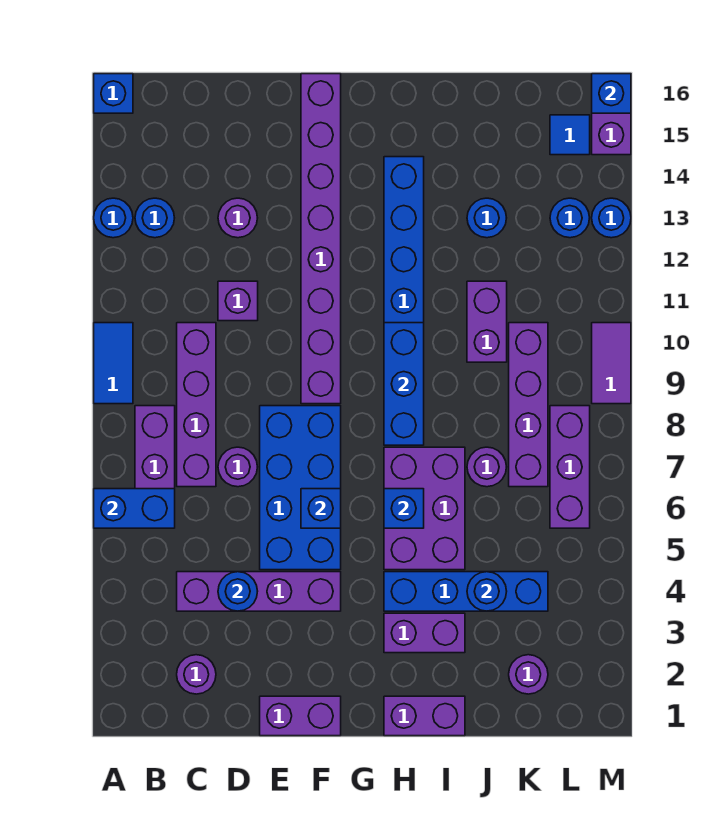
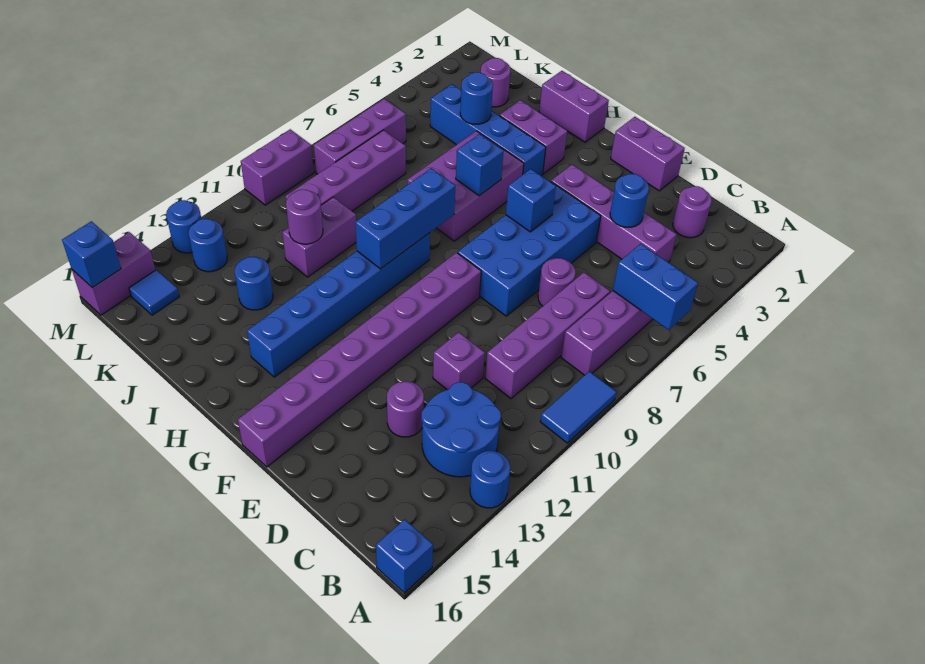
blue round brick B13 level 1 -> blue round brick B12:C13 level 1
purple round brick J7 level 1 -> purple round brick J11 level 2
purple tile M9:M10 level 1 -> purple brick M9:M10 level 1

